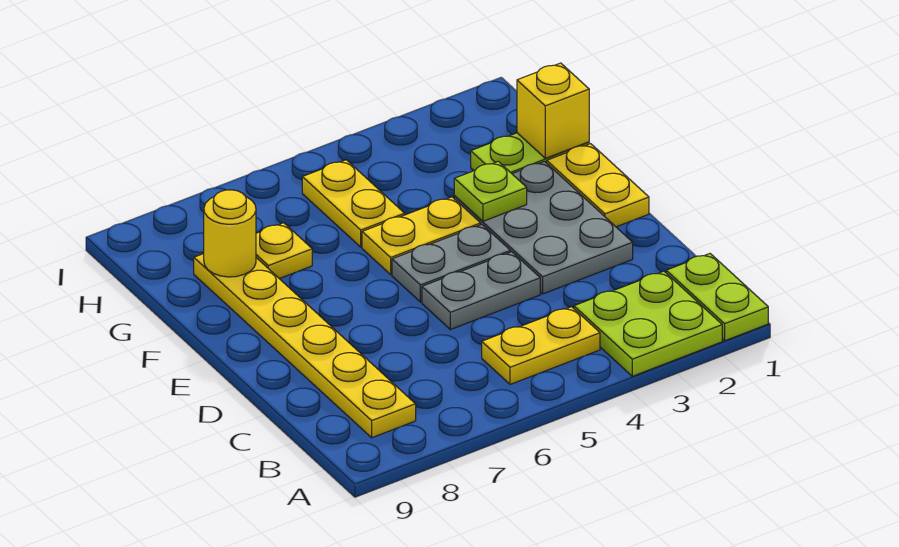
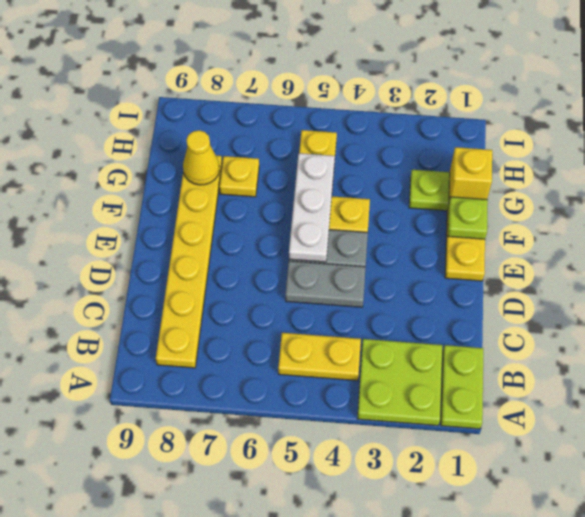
grey plate D2:F3 level 1 -> none
none -> white plate E5:G5 level 2
lime plate F3 level 2 -> lime plate F1 level 2
yellow round brick G8 level 2 -> yellow cone G8 level 2

